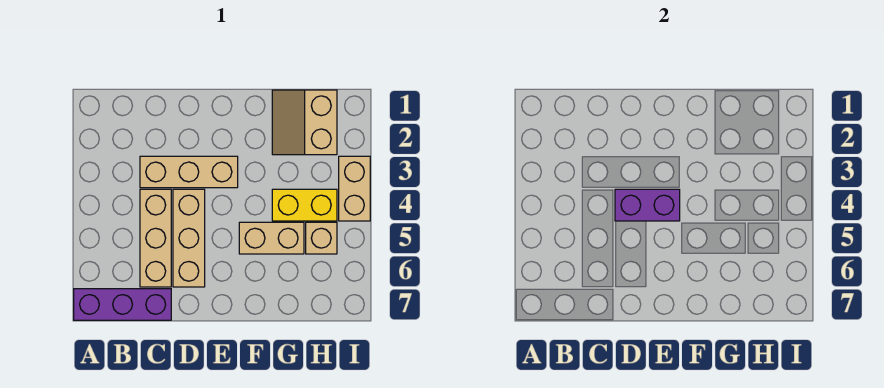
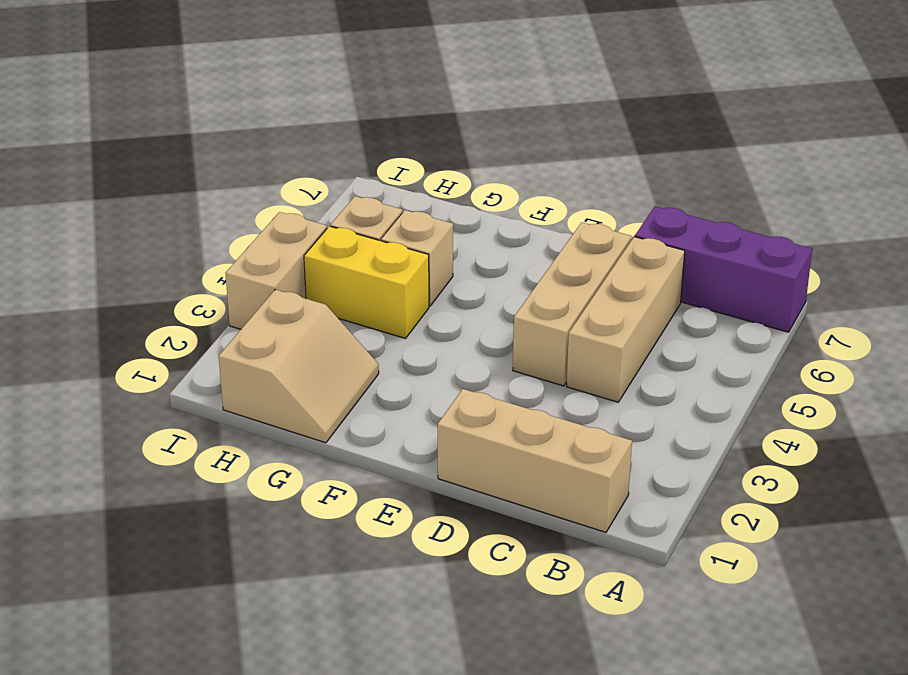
tan brick C3:E3 level 1 -> tan brick B1:D1 level 1
purple brick D4:E4 level 2 -> none
tan brick F5:G5 level 1 -> tan brick G5 level 1

